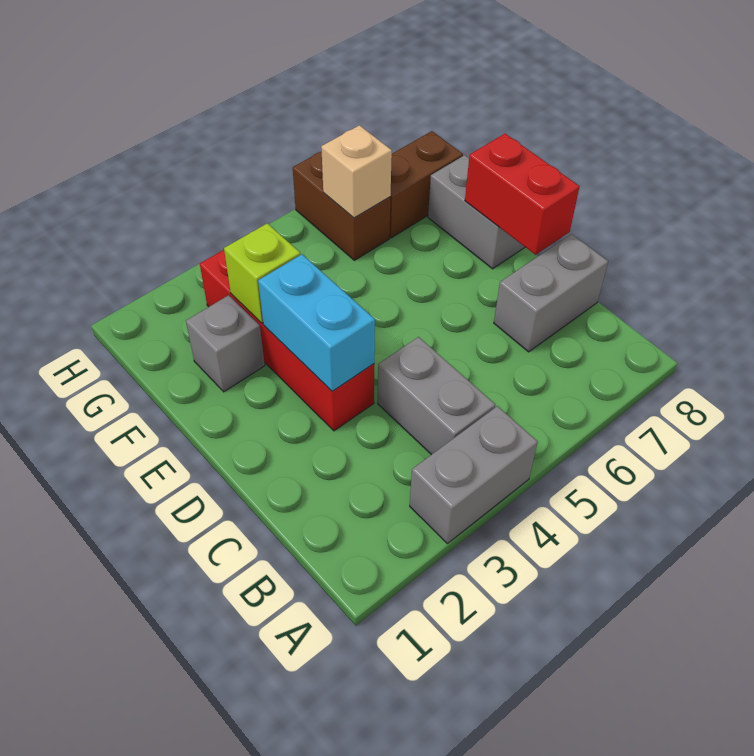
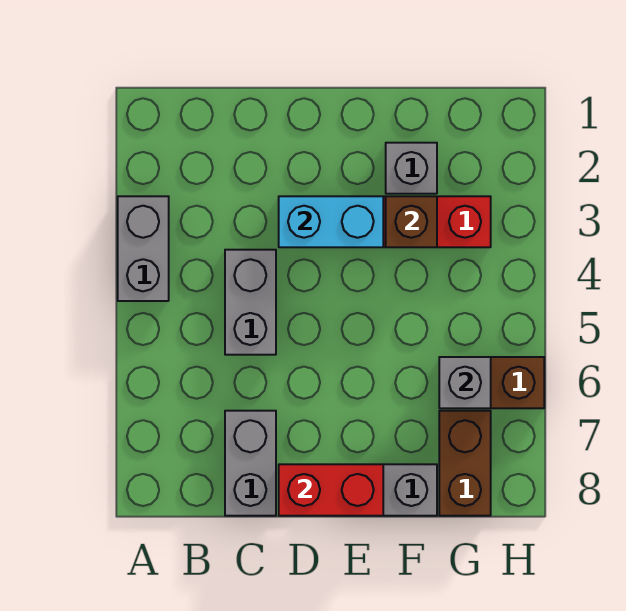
grey brick B4:C4 level 1 -> grey brick C4:C5 level 1
lime brick F3 level 2 -> brown brick F3 level 2
tan brick G6 level 2 -> grey brick G6 level 2

